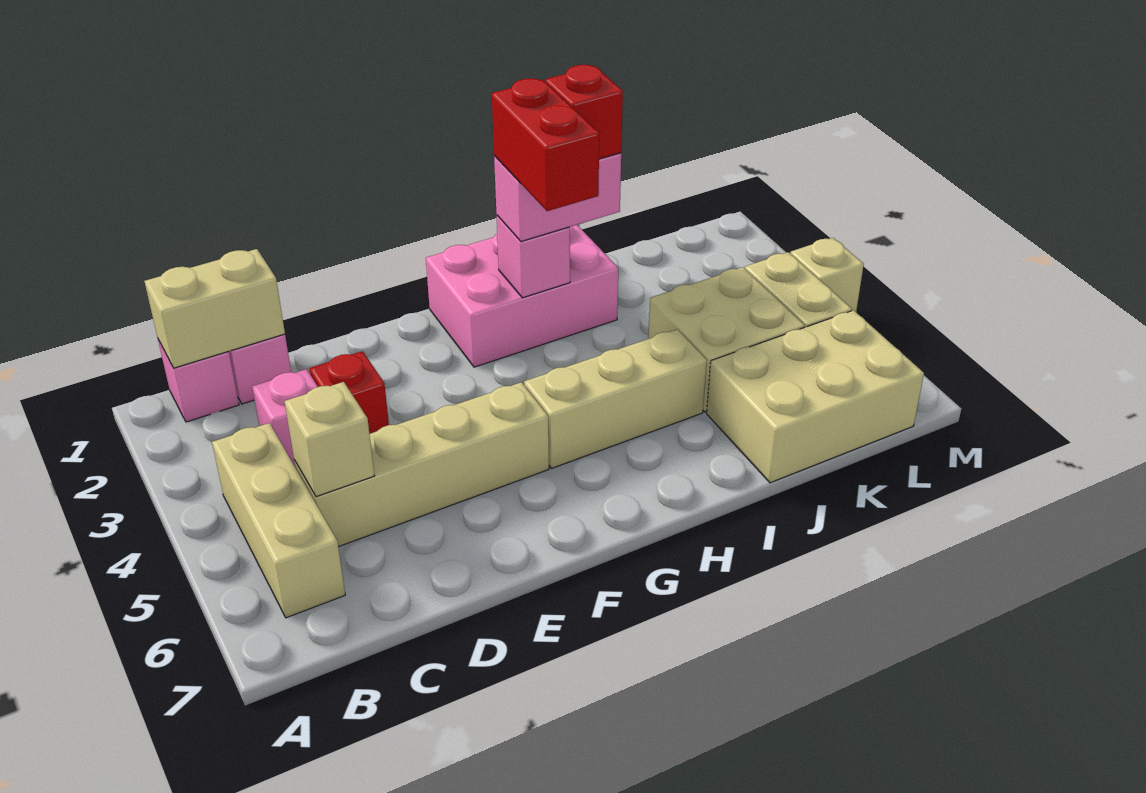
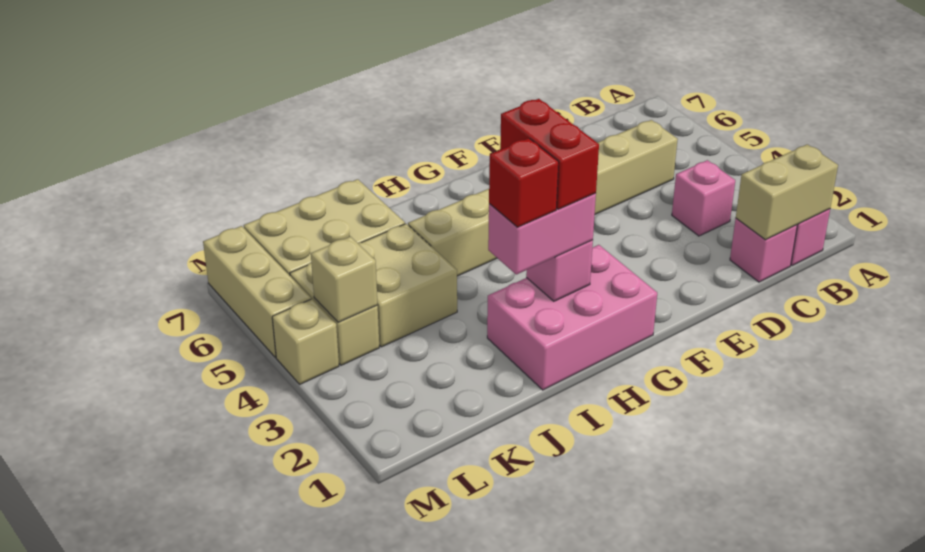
tan brick B4:B6 level 1 -> tan brick M5:M7 level 1
tan brick C5 level 2 -> tan brick L4 level 2
red brick D3 level 1 -> none

